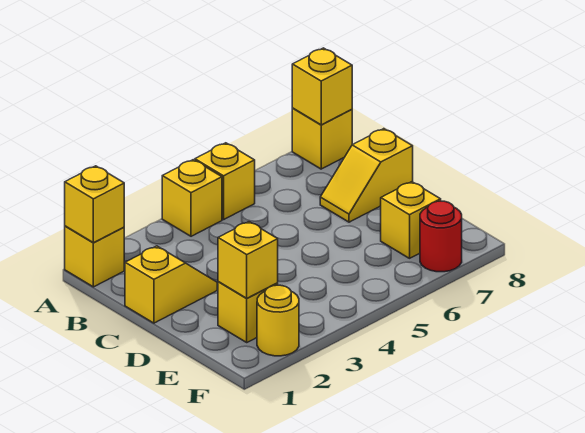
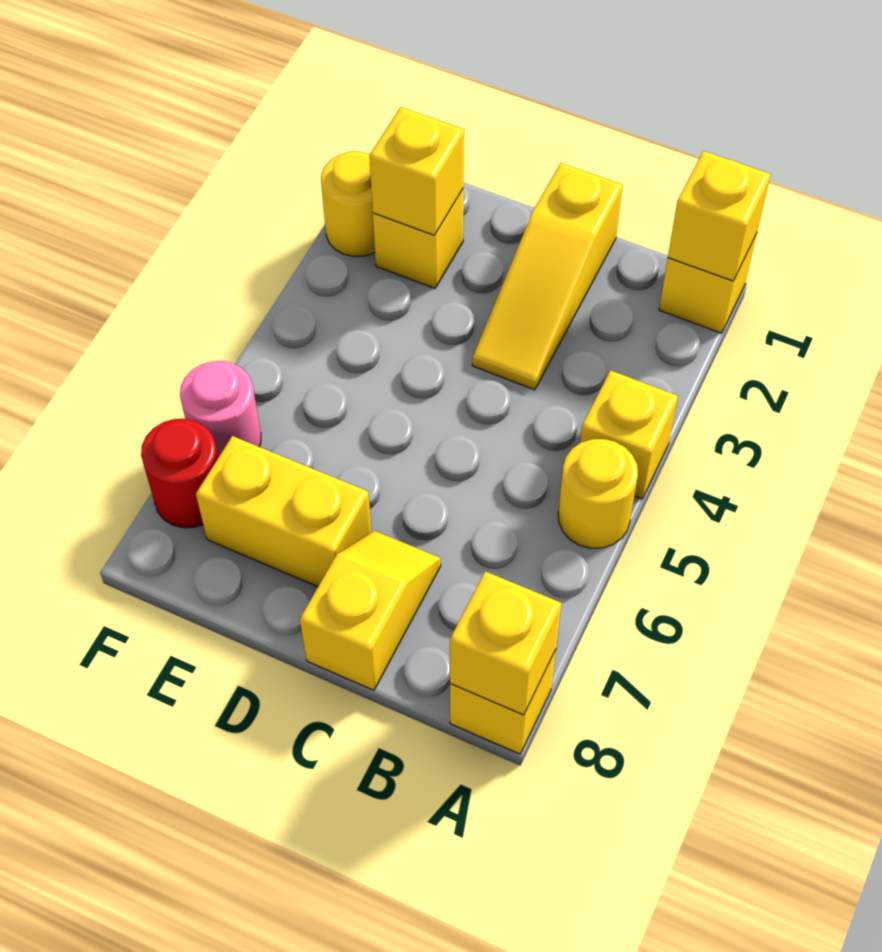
yellow brick A5 level 1 -> yellow round brick A5 level 1
yellow slope C1:C2 level 1 top 1 -> yellow slope C1:C3 level 1 top 1
yellow brick E7 level 1 -> yellow brick D7:E7 level 1
none -> pink round brick F6 level 1

